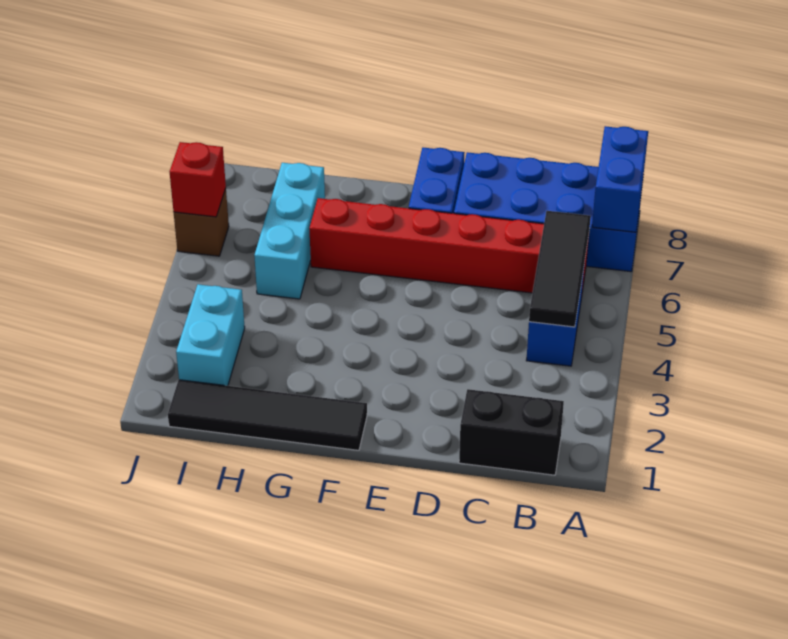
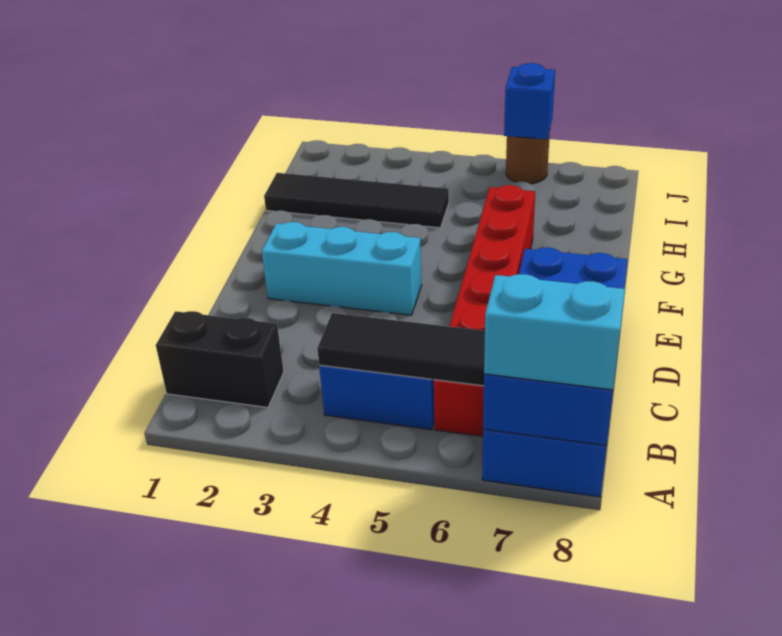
black brick B1:C1 level 1 -> black brick B1:B2 level 1
black tile F1:I1 level 1 -> black tile H1:H4 level 1
cyan brick H5:H7 level 1 -> cyan brick E2:E4 level 1
cyan brick I2:I3 level 1 -> cyan brick A7:A8 level 3
brown brick J6 level 1 -> brown round brick J6 level 1
red brick J6 level 2 -> blue brick J6 level 2

